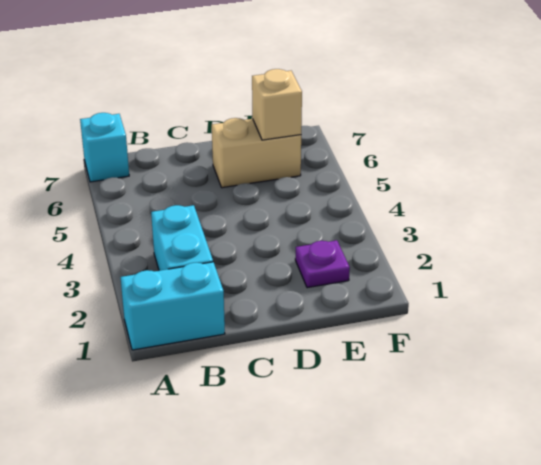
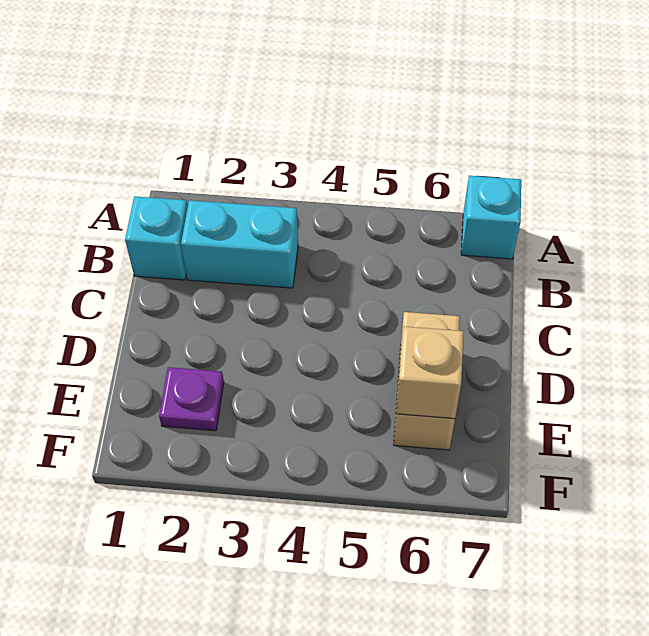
cyan brick A1:B1 level 1 -> cyan brick B1 level 1

